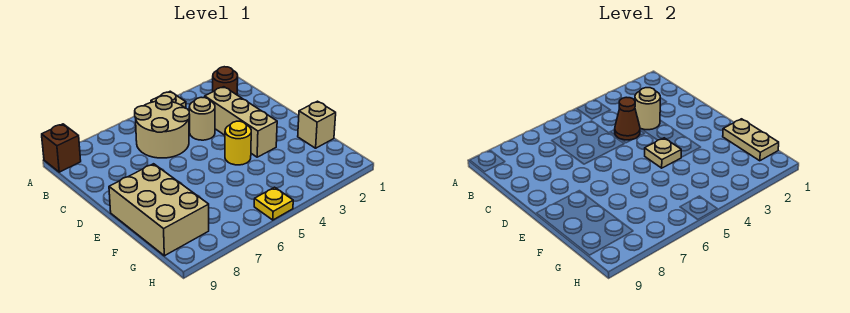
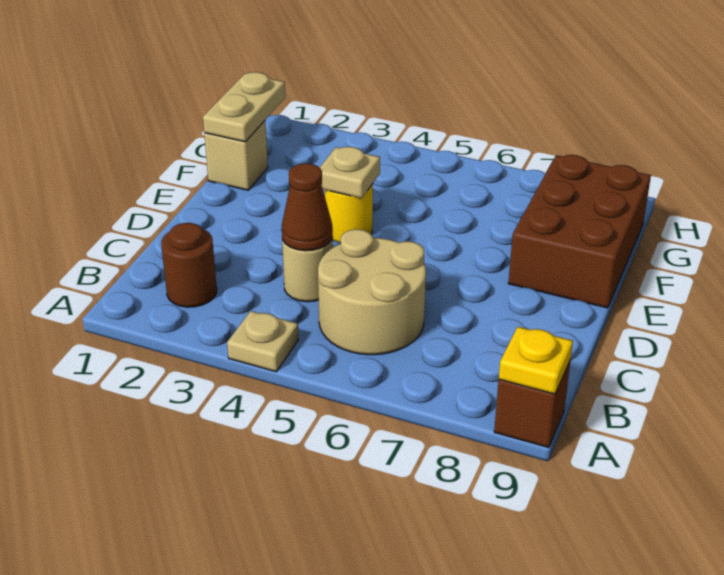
tan brick C3:E3 level 1 -> none
tan round brick C3 level 2 -> none
tan brick E8:G9 level 1 -> brown brick E8:G9 level 1
yellow plate H5 level 1 -> yellow plate A9 level 2

